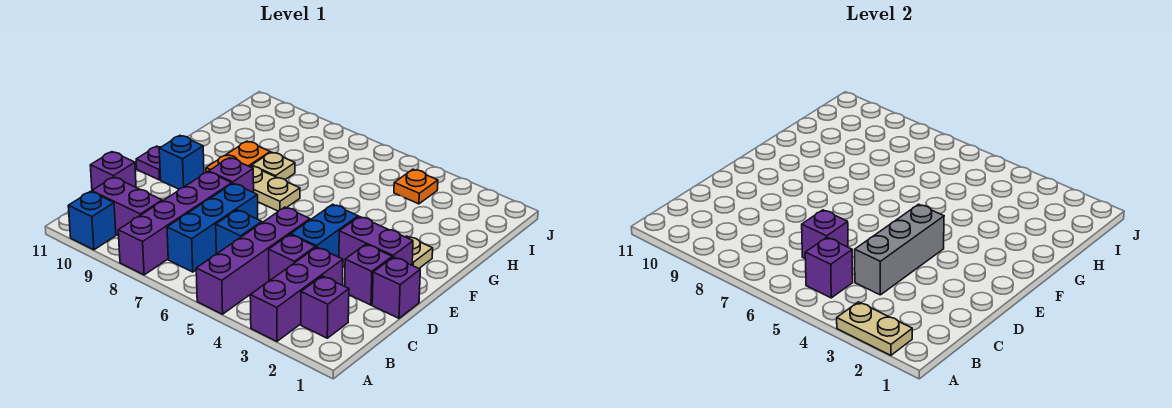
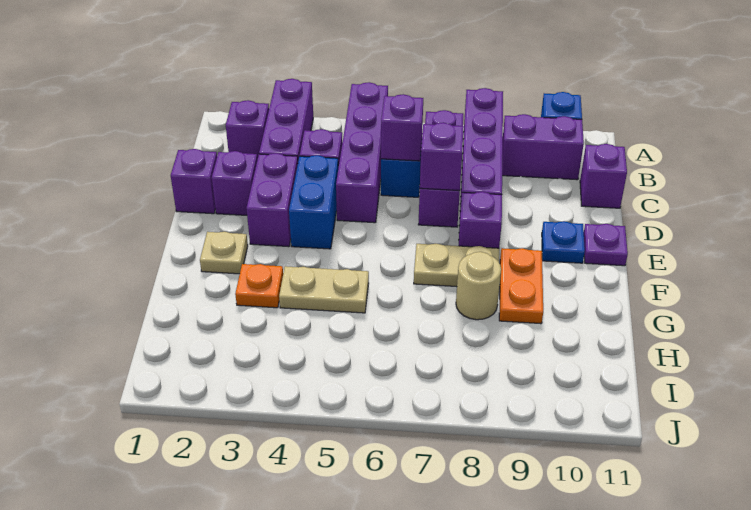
tan plate A2:A3 level 2 -> tan plate G4:G5 level 1
purple brick B5 level 2 -> purple brick D7 level 2
blue brick B7:D7 level 1 -> purple brick B7:D7 level 1
grey brick C4:E4 level 2 -> none
purple brick E2:E3 level 1 -> purple brick D3:E3 level 1
blue brick E10 level 1 -> blue plate E10 level 1
tan plate G8 level 1 -> tan round brick G8 level 1
orange plate I4 level 1 -> orange plate G3 level 1

